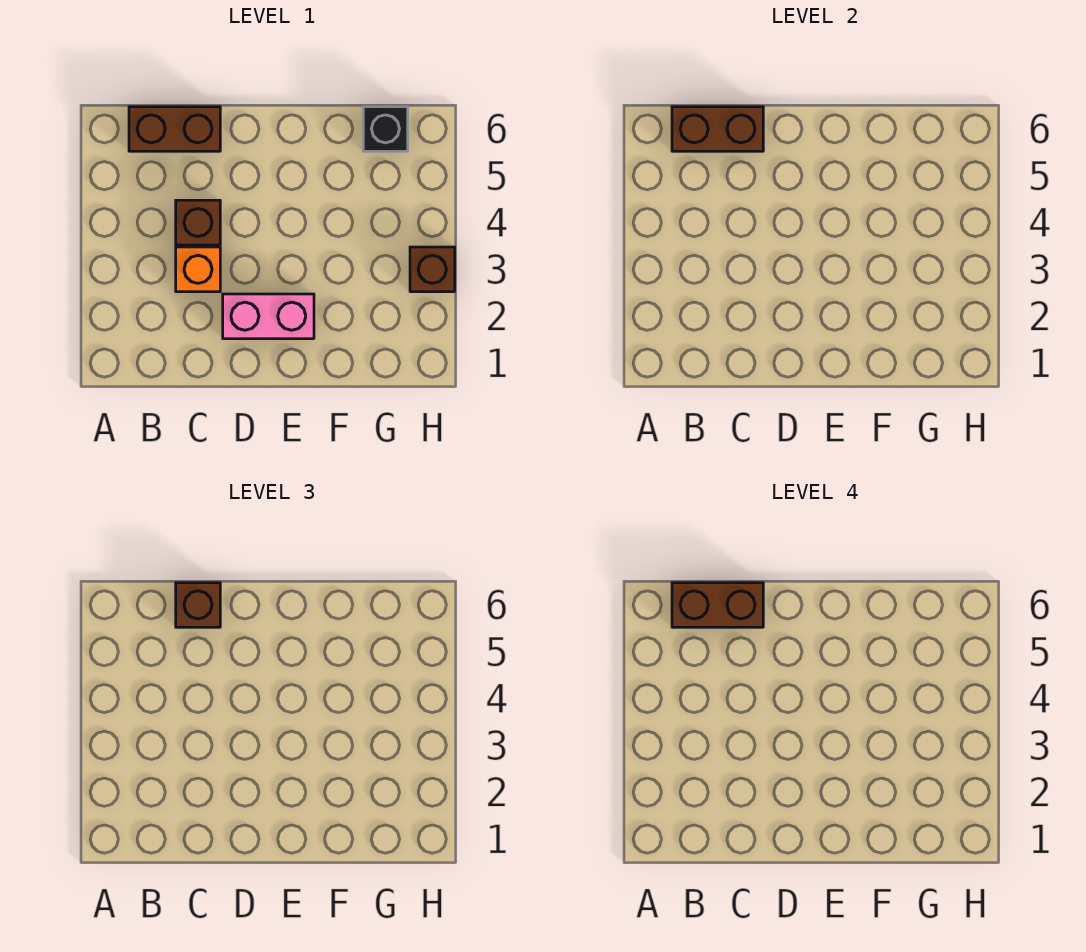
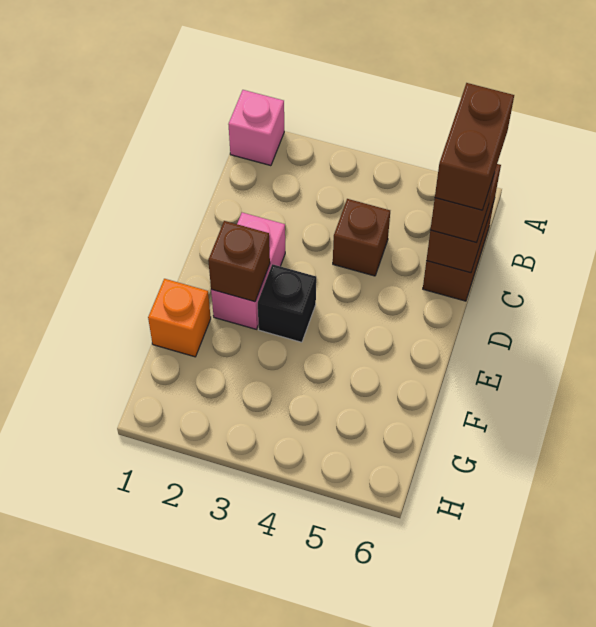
none -> pink brick A1 level 1
orange brick C3 level 1 -> orange brick F1 level 1
black brick G6 level 1 -> black brick E3 level 1
brown brick H3 level 1 -> brown brick E2 level 2

